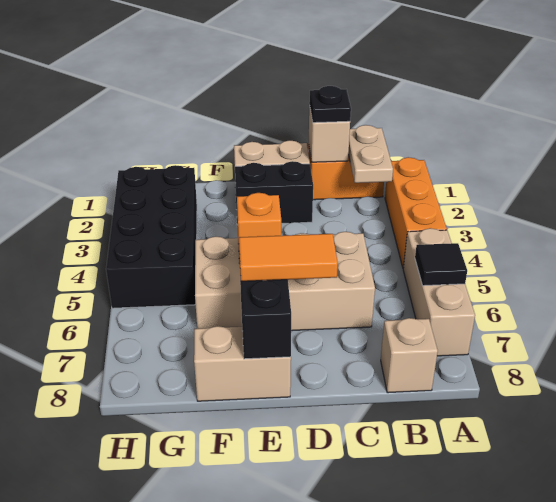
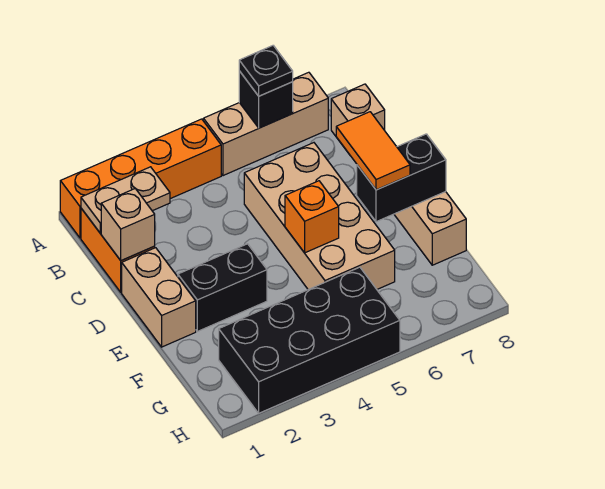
orange brick A2:A4 level 1 -> orange brick A1:A4 level 1
black tile A6 level 2 -> black brick A6 level 2
black plate C1 level 3 -> black plate A6 level 3
black brick D2:E2 level 1 -> black brick E2:E3 level 1

